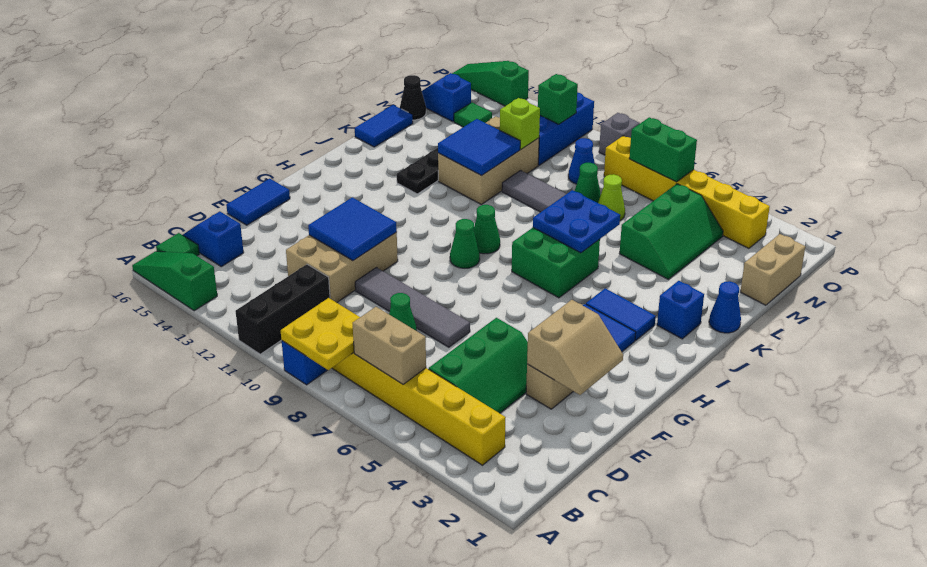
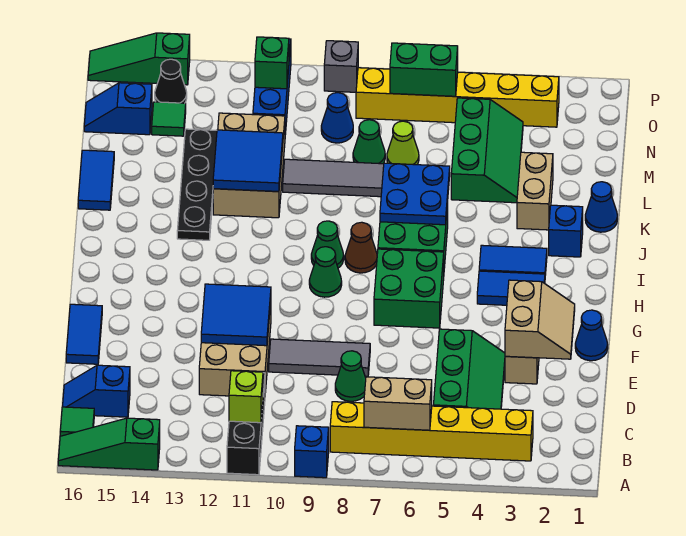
yellow plate A8:B9 level 2 -> none
grey tile E7:E10 level 1 -> grey tile E8:E10 level 1
none -> blue cone F1 level 1
none -> green brick G6:H7 level 1
none -> brown cone I8 level 1
tan brick M1:N1 level 1 -> tan brick K3:L3 level 1
lime brick M11 level 2 -> lime brick B11 level 2
black cone M16 level 1 -> black cone O14 level 1

